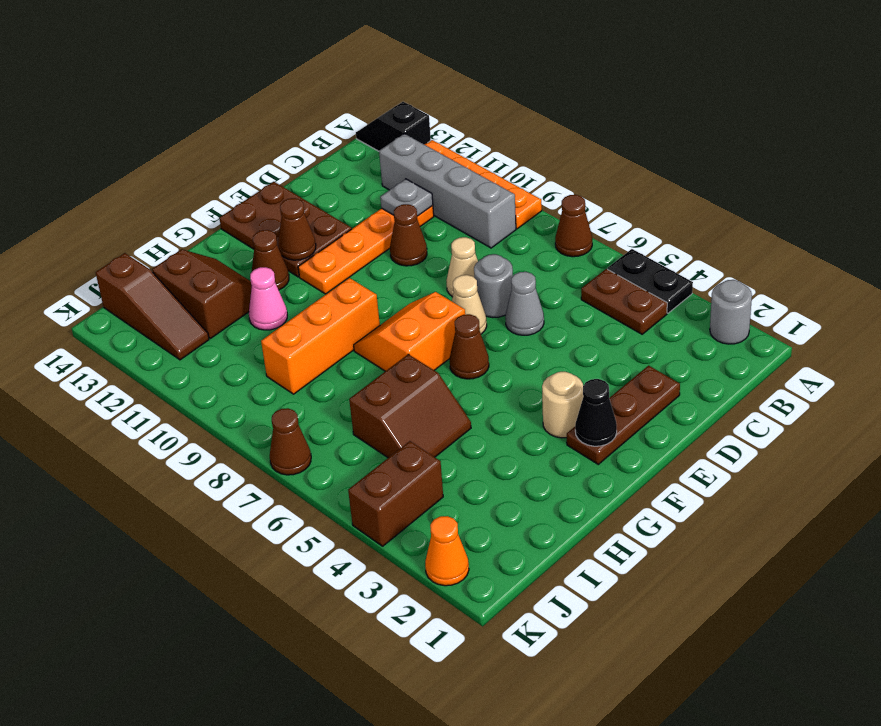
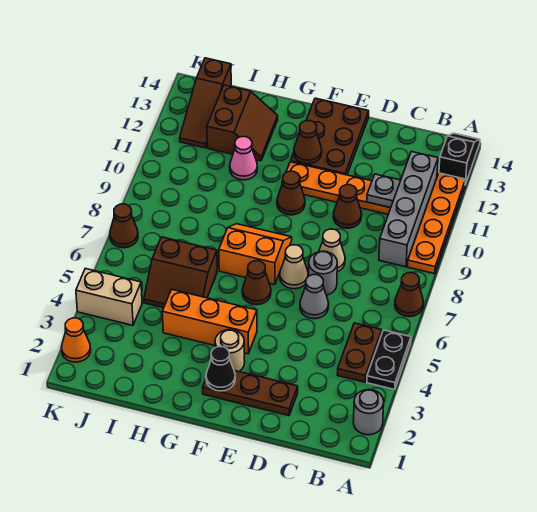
orange brick G9:I9 level 1 -> orange brick F4:H4 level 1
brown cone G12 level 1 -> brown cone F10 level 1
brown brick J4:K4 level 1 -> tan brick J4:K4 level 1

